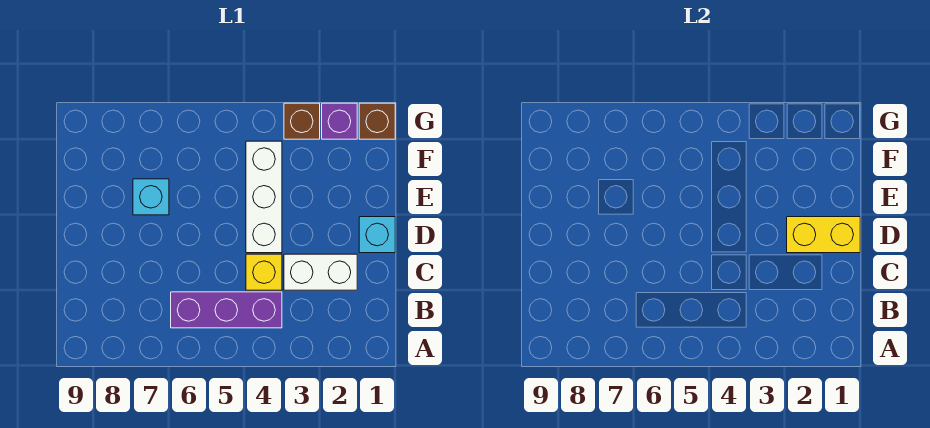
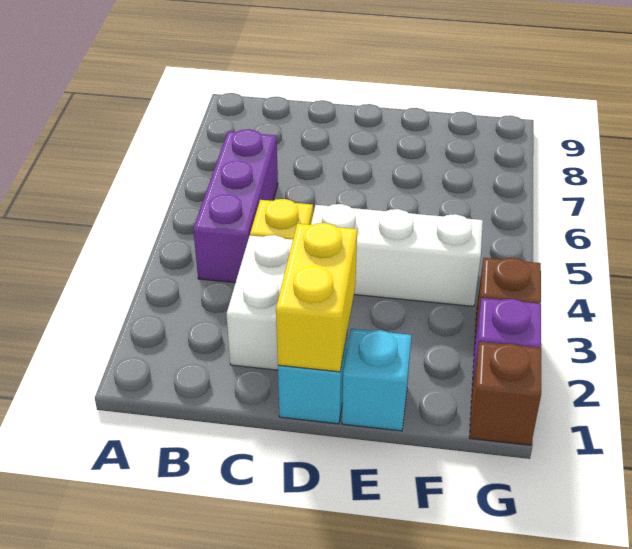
cyan brick E7 level 1 -> cyan brick E1 level 1

